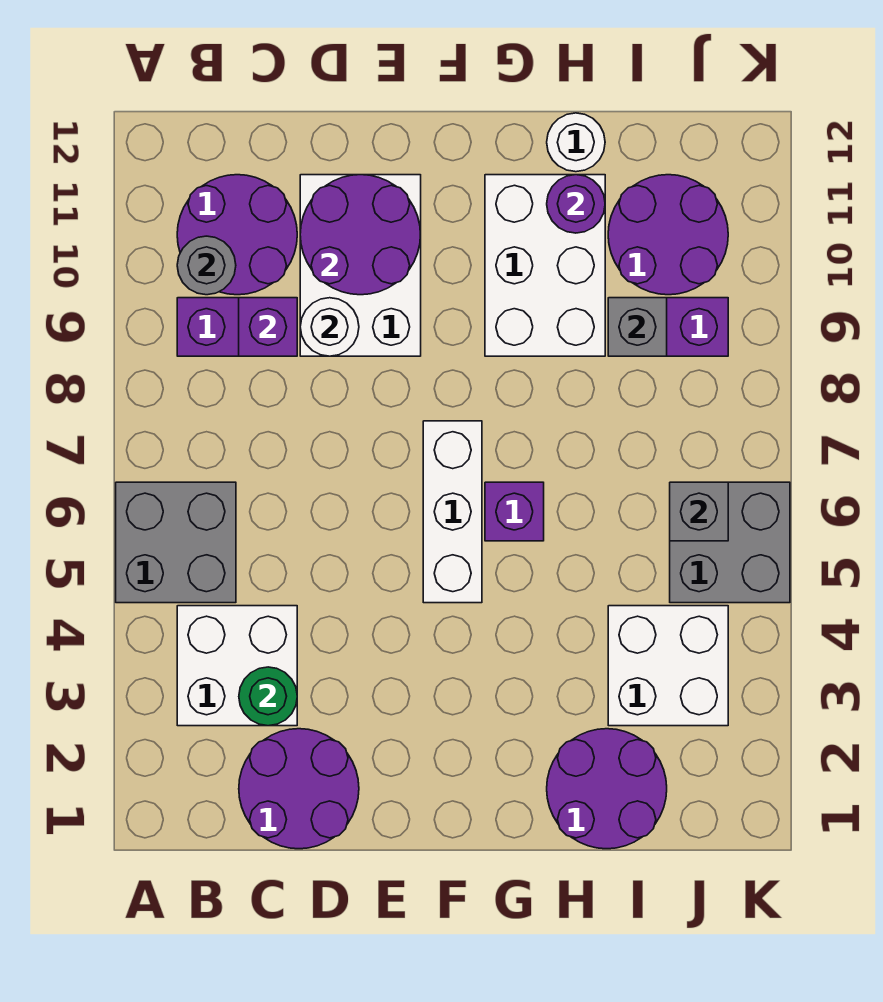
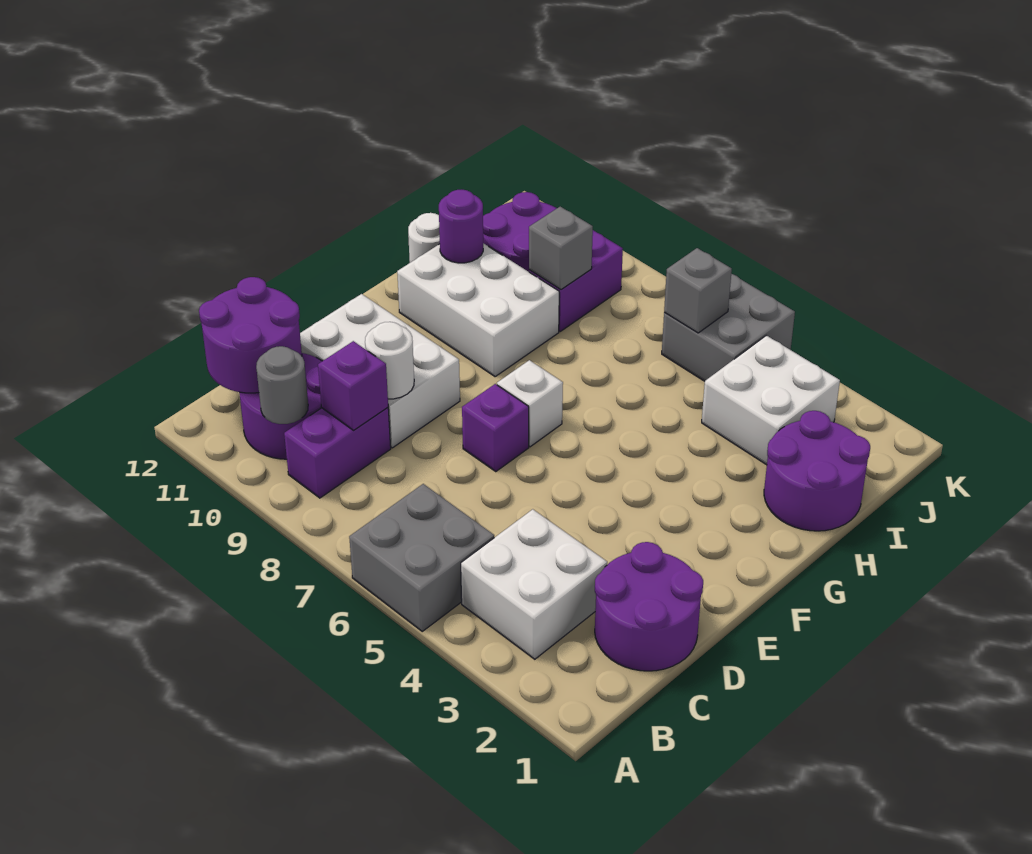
green round brick C3 level 2 -> none
purple round brick D10:E11 level 2 -> purple round brick B11:C12 level 2
white brick F5:F7 level 1 -> white brick F7 level 1
purple brick G6 level 1 -> purple brick E7 level 1

